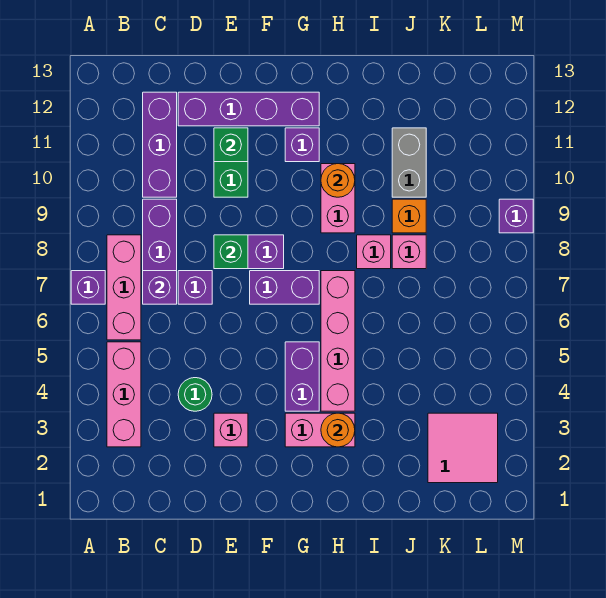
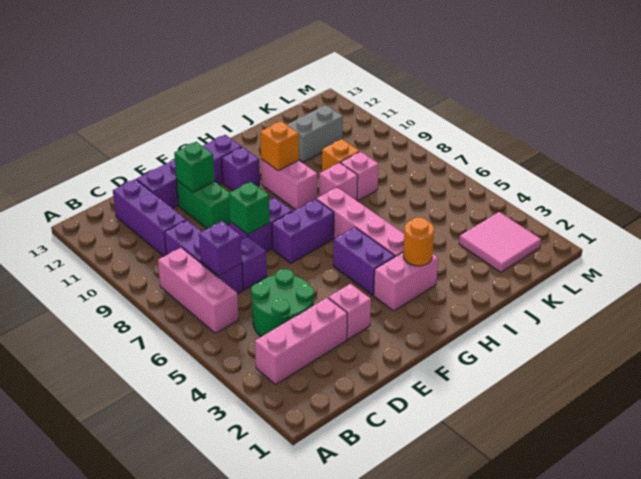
purple brick A7 level 1 -> none
pink brick B3:B5 level 1 -> pink brick B3:D3 level 1
green round brick D4 level 1 -> green round brick C4:D5 level 1
orange round brick H10 level 2 -> orange brick H10 level 2
grey brick J10:J11 level 1 -> grey brick J11:K11 level 1
purple brick M9 level 1 -> none

